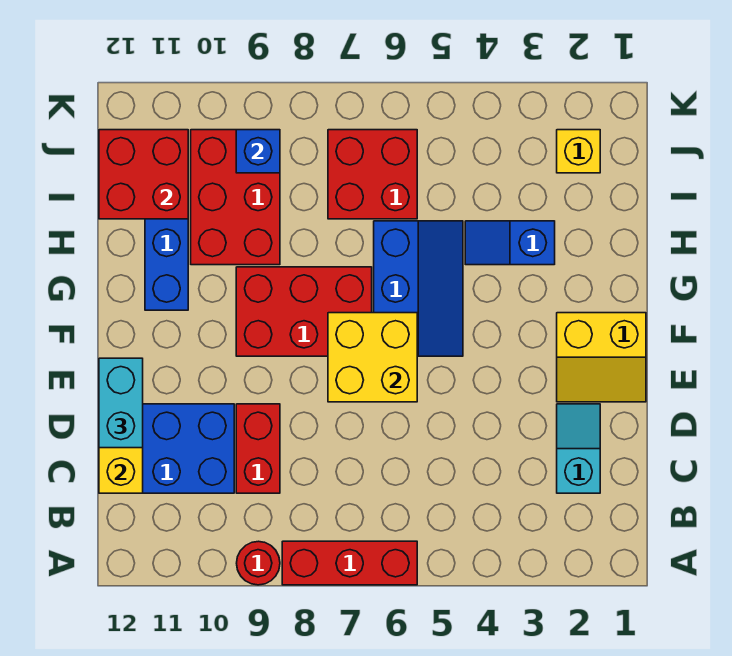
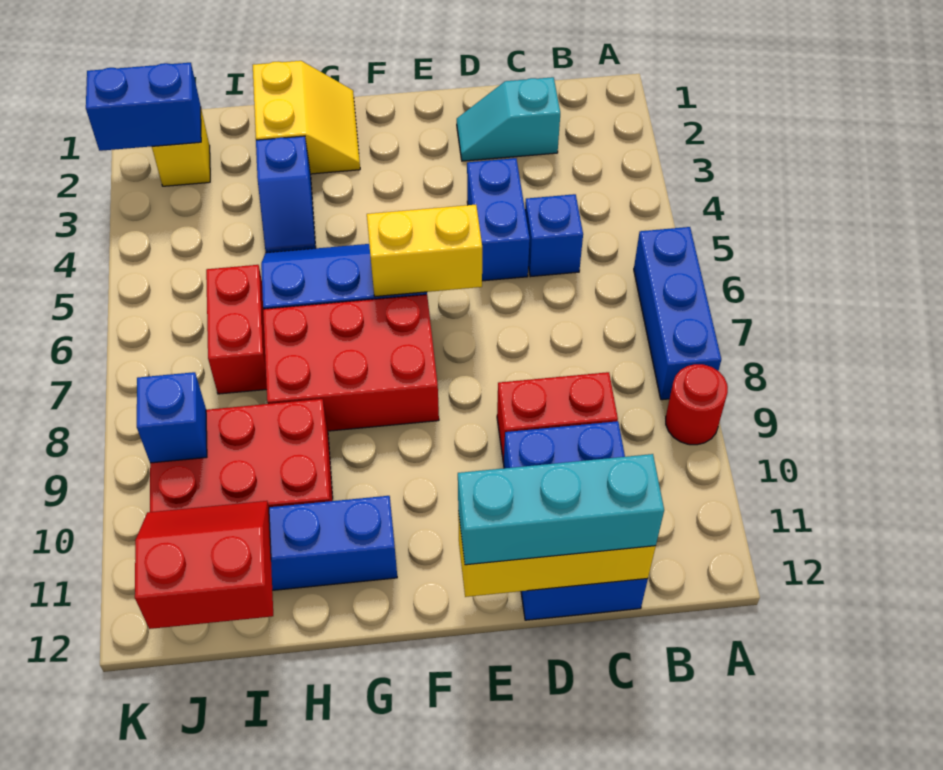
red brick A6:A8 level 1 -> blue brick A6:A8 level 1
none -> blue brick C5 level 1
none -> blue brick D4:D5 level 1
cyan brick D12:E12 level 3 -> cyan brick C12:E12 level 3
yellow slope E1:F2 level 1 top F -> yellow slope G1:H2 level 1 top H
yellow brick E6:F7 level 2 -> yellow brick E6:F6 level 2
red brick F7:G9 level 1 -> red brick F7:H8 level 1
red brick I6:J7 level 1 -> red brick I6:I7 level 1
red brick I11:J12 level 2 -> red slope I11:J12 level 2 top 12
none -> blue brick J2:K2 level 2

